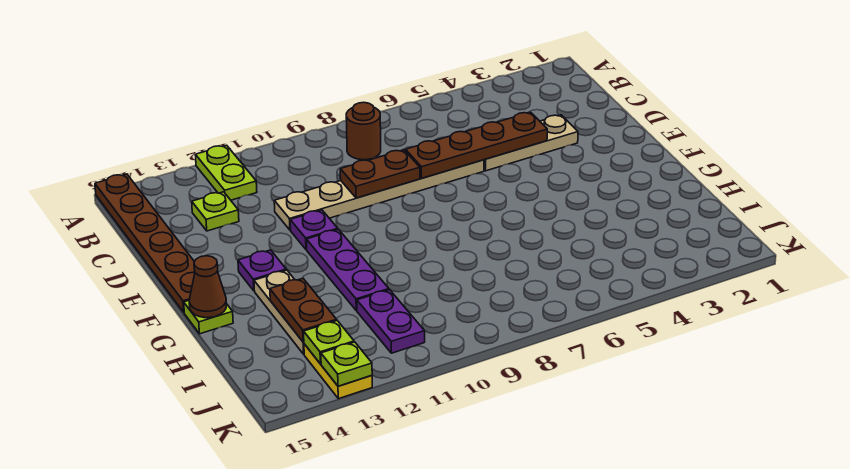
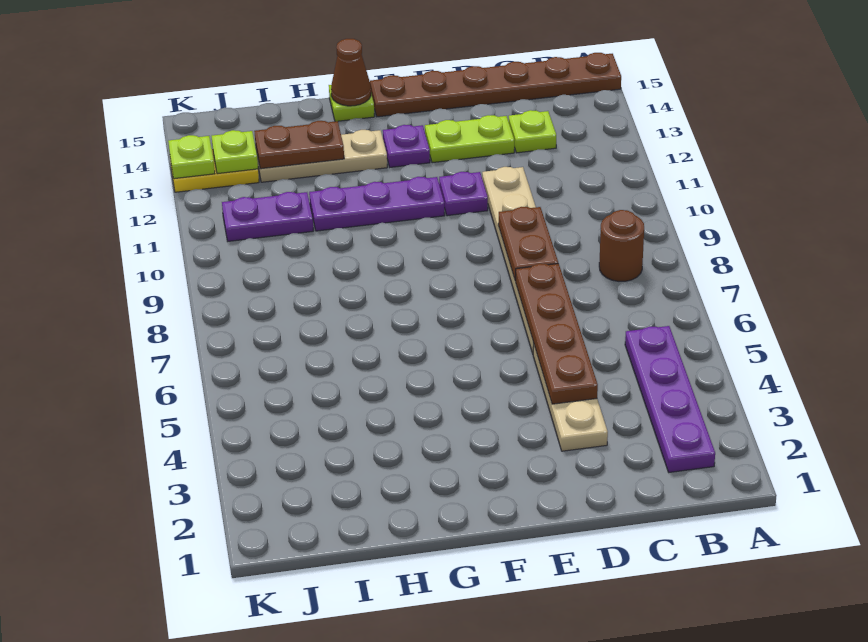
lime plate A12:B12 level 1 -> lime plate D13:E13 level 1
none -> purple plate B2:B5 level 1

